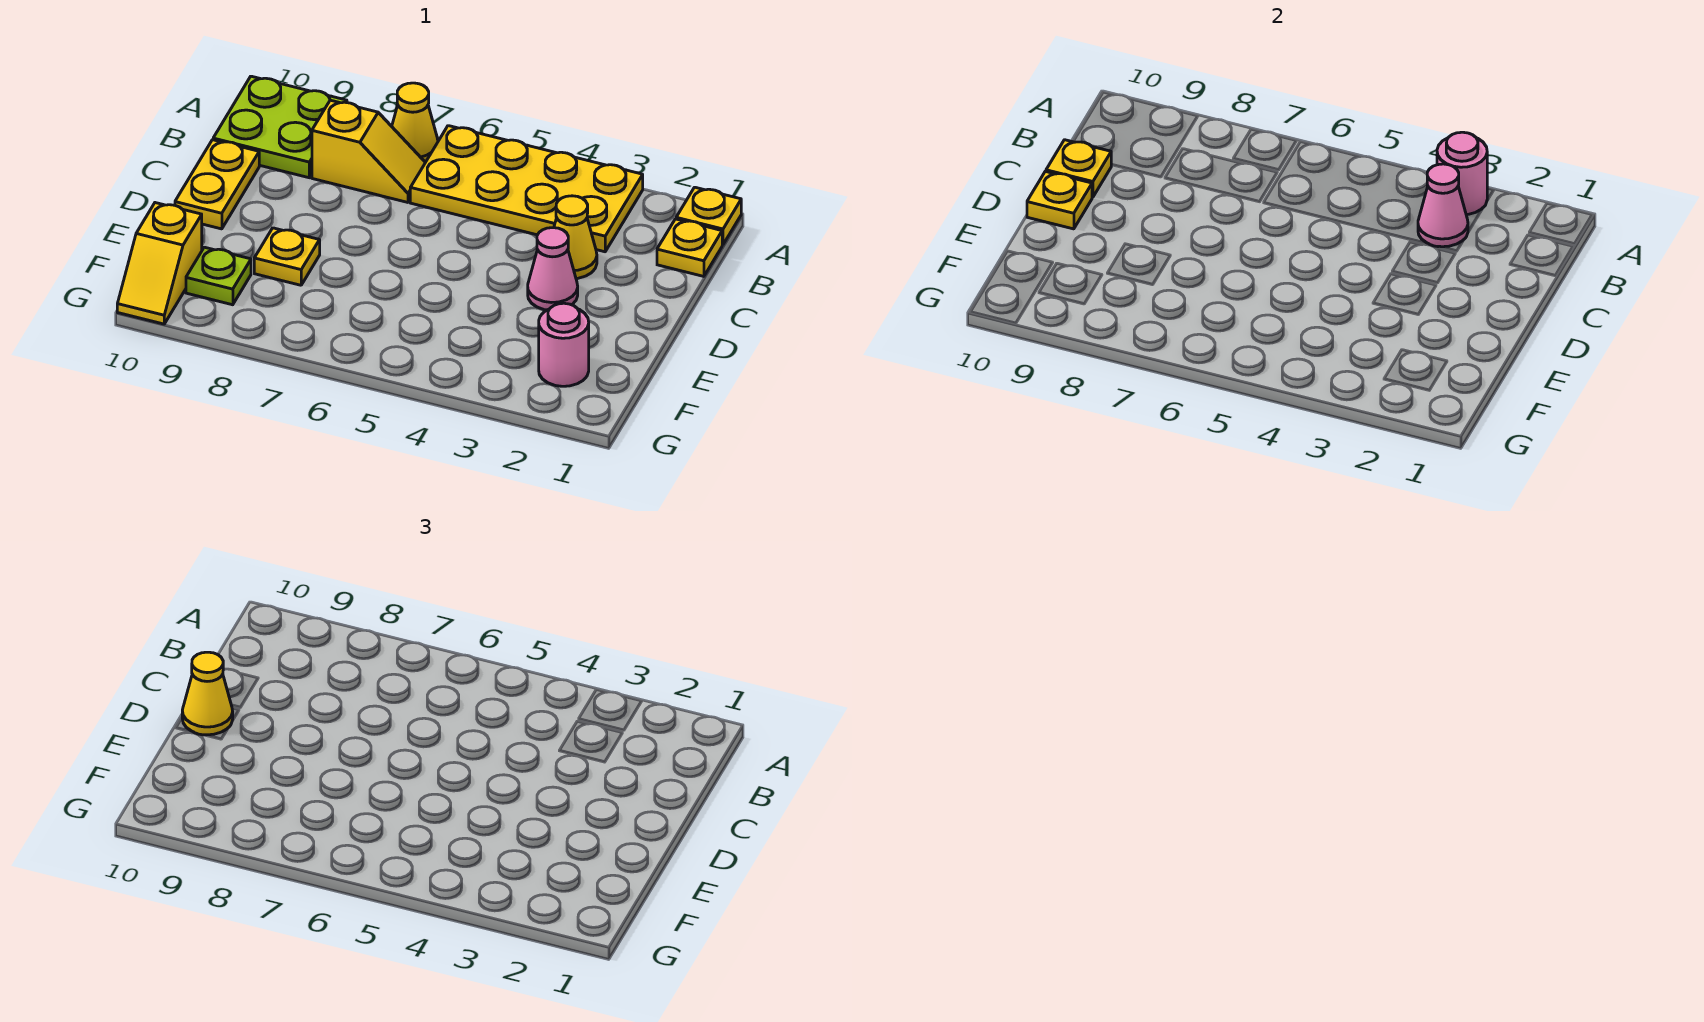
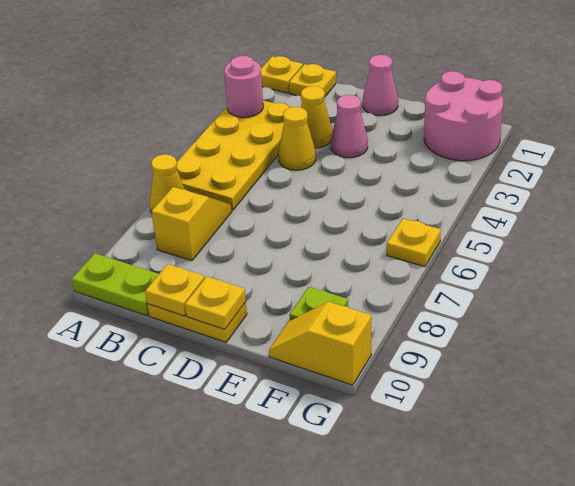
lime plate A9:B10 level 1 -> lime plate A10:B10 level 1
pink cone B3 level 2 -> pink cone D1 level 1
yellow cone D10 level 3 -> yellow cone C4 level 1
yellow plate E8 level 1 -> yellow plate G6 level 1
pink round brick F2 level 1 -> pink round brick F1:G2 level 1
yellow slope F10:G10 level 1 top F -> yellow slope F10:G10 level 1 top G

